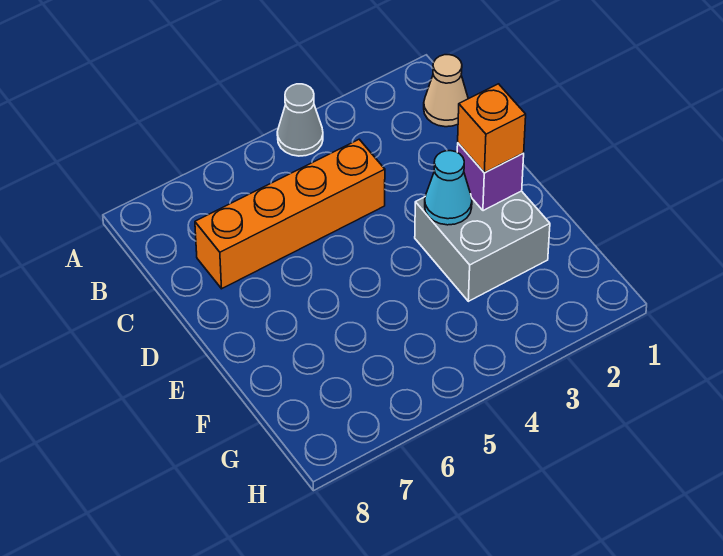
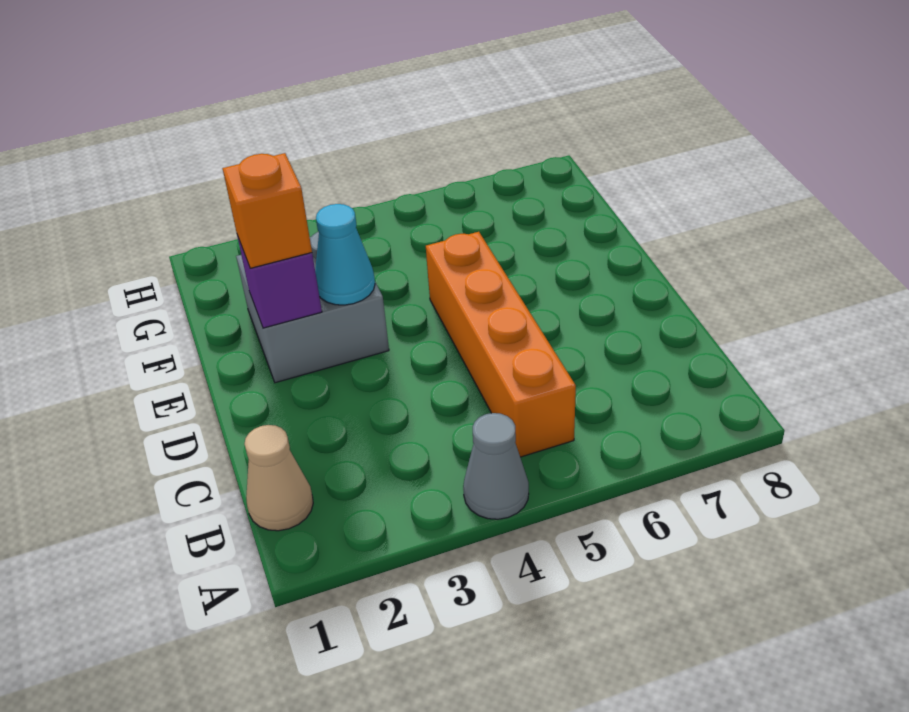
orange brick C4:C7 level 1 -> orange brick B5:E5 level 1

